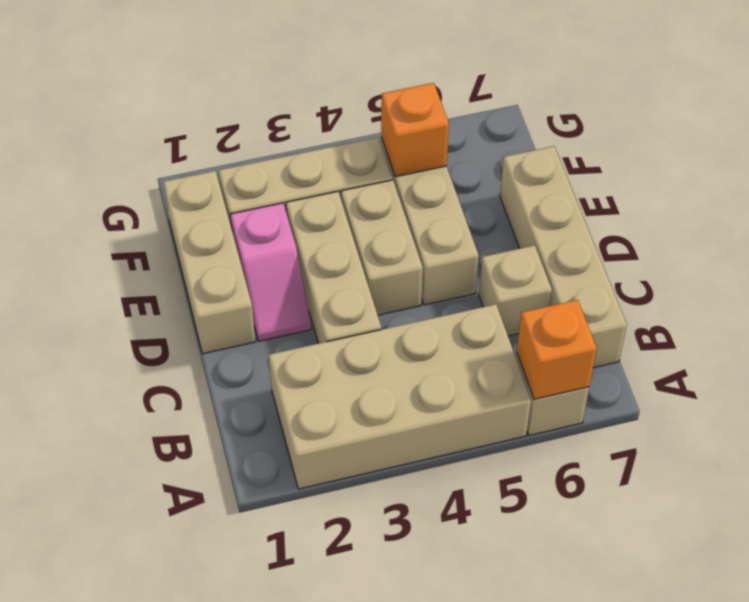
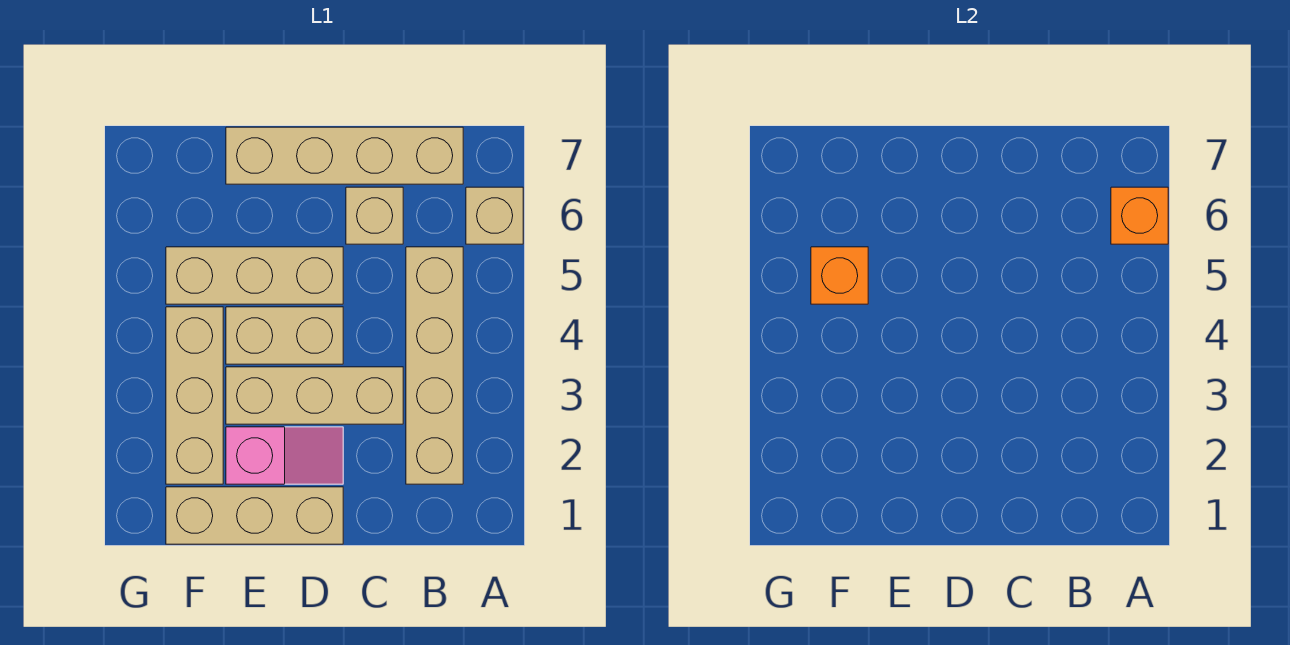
tan brick A2:B5 level 1 -> tan brick B2:B5 level 1

